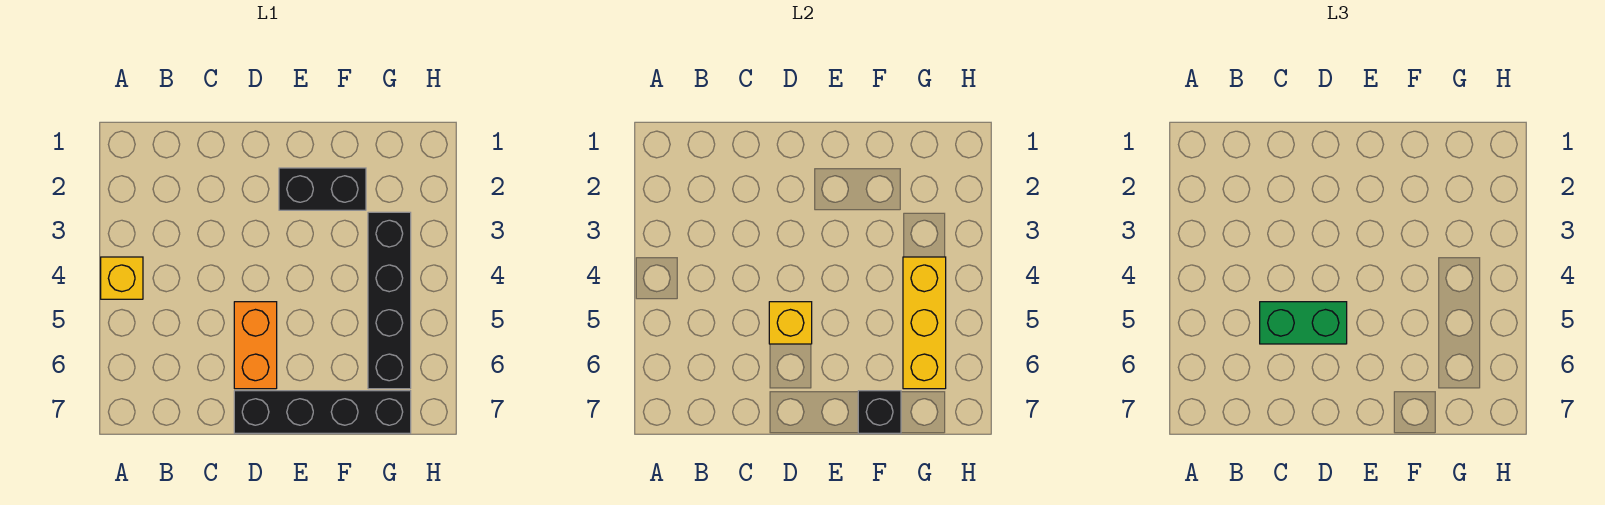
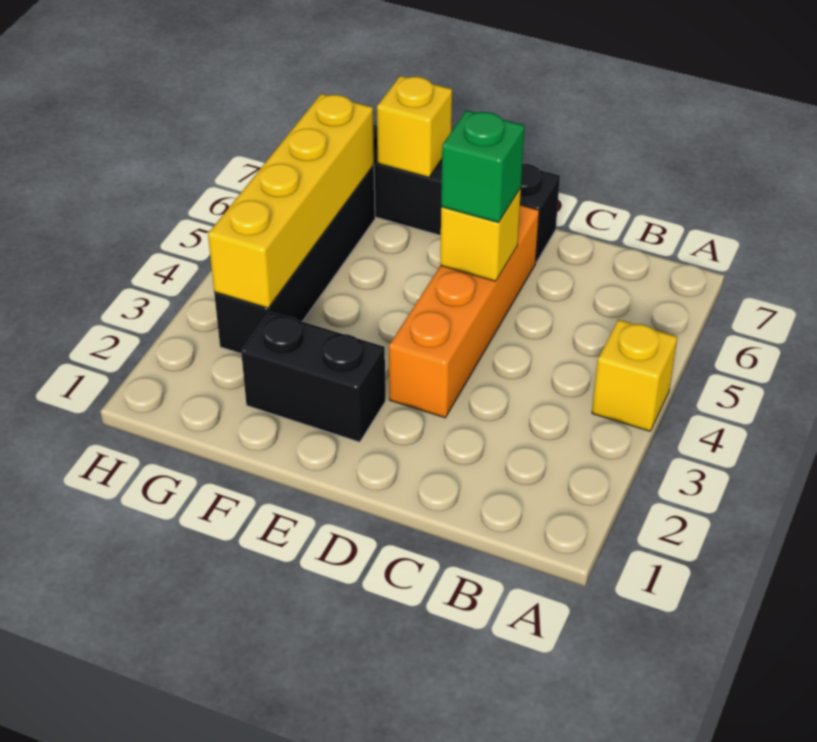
green brick C5:D5 level 3 -> green brick D5 level 3
orange brick D5:D6 level 1 -> orange brick D3:D6 level 1
black brick F7 level 2 -> yellow brick F7 level 2
yellow brick G4:G6 level 2 -> yellow brick G3:G6 level 2

